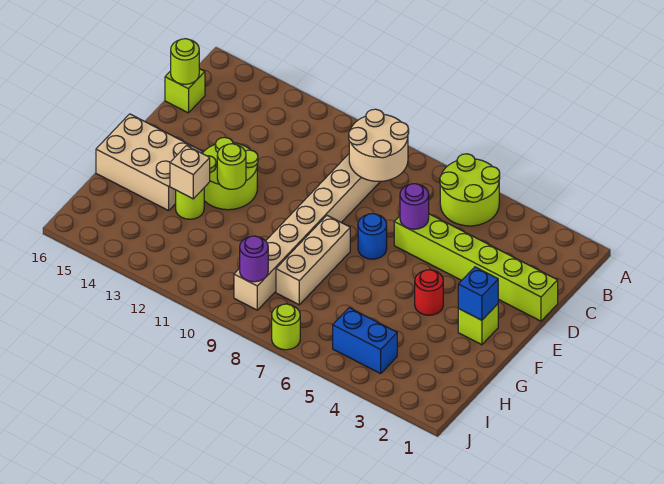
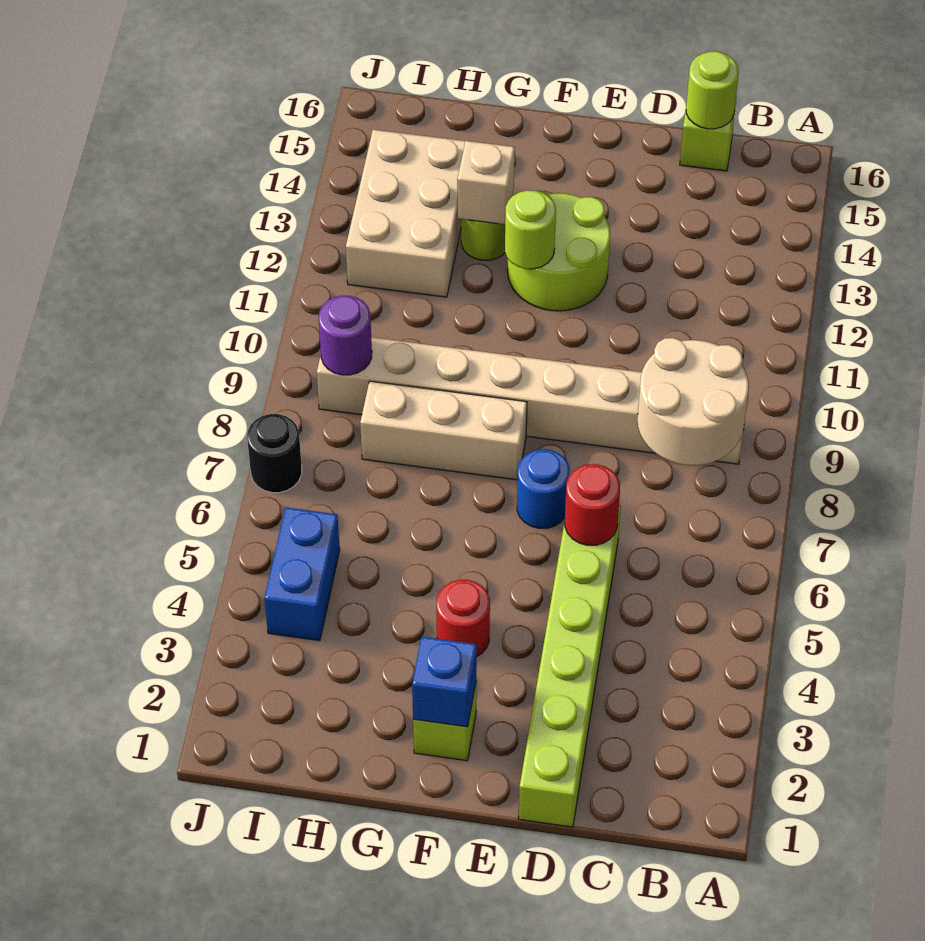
lime round brick A5:B6 level 1 -> none
purple round brick D6 level 2 -> red round brick D6 level 2
tan brick F14:G16 level 1 -> tan brick H12:I14 level 1
lime round brick J7 level 1 -> black round brick J7 level 1

